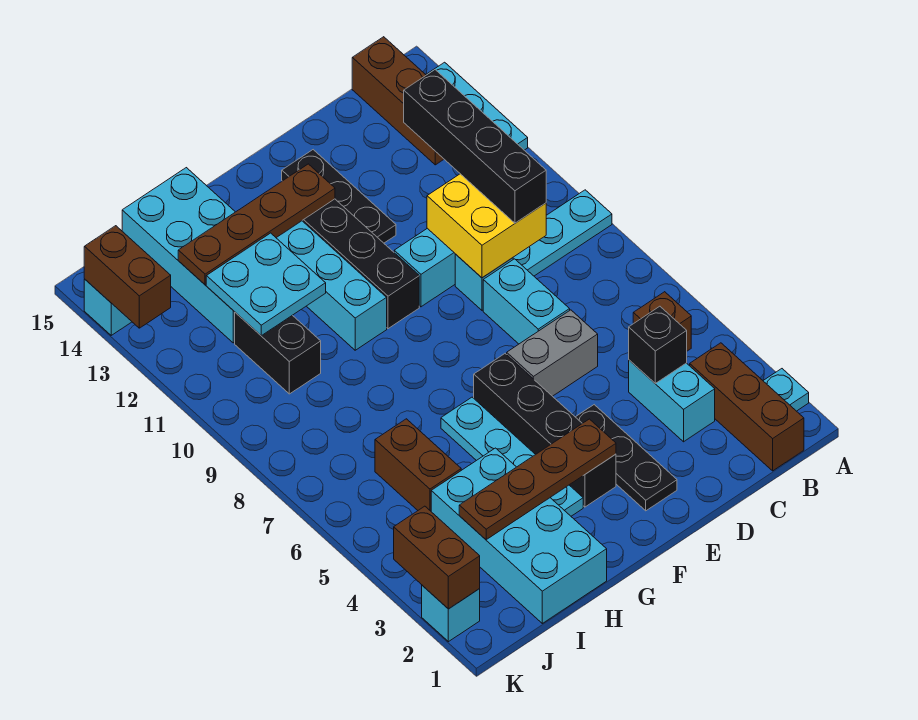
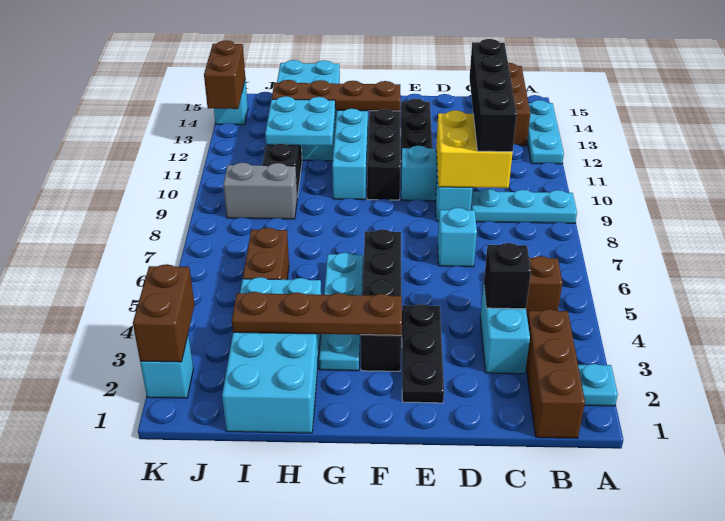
grey brick D6:E6 level 1 -> grey brick I9:J9 level 1
cyan brick D7:D8 level 1 -> cyan brick D7 level 1

